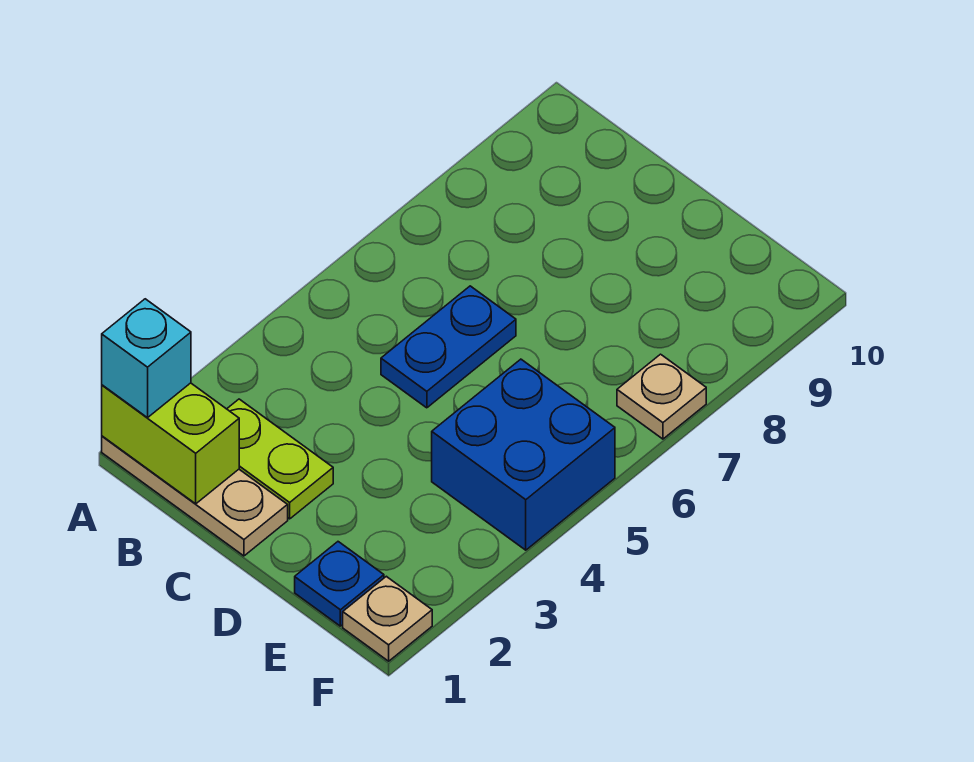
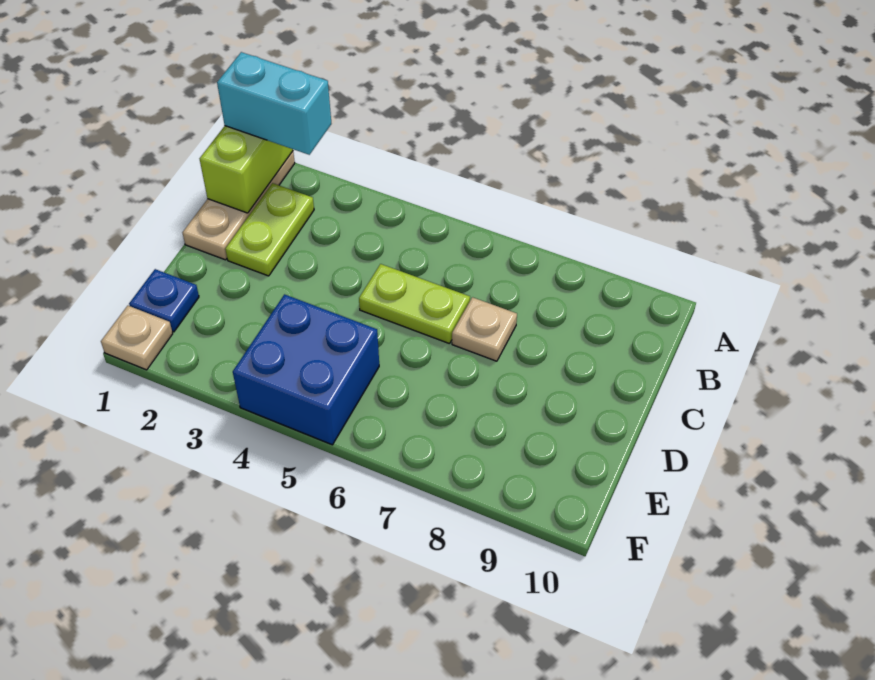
cyan brick A1 level 3 -> cyan brick A1:A2 level 3
blue plate C5:C6 level 1 -> lime plate C5:C6 level 1
tan plate F7 level 1 -> tan plate C7 level 1

